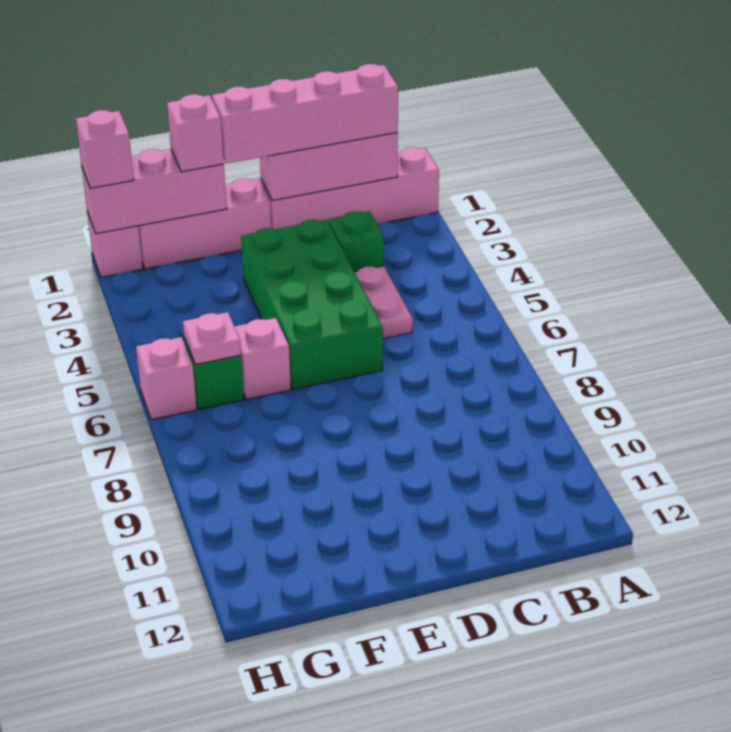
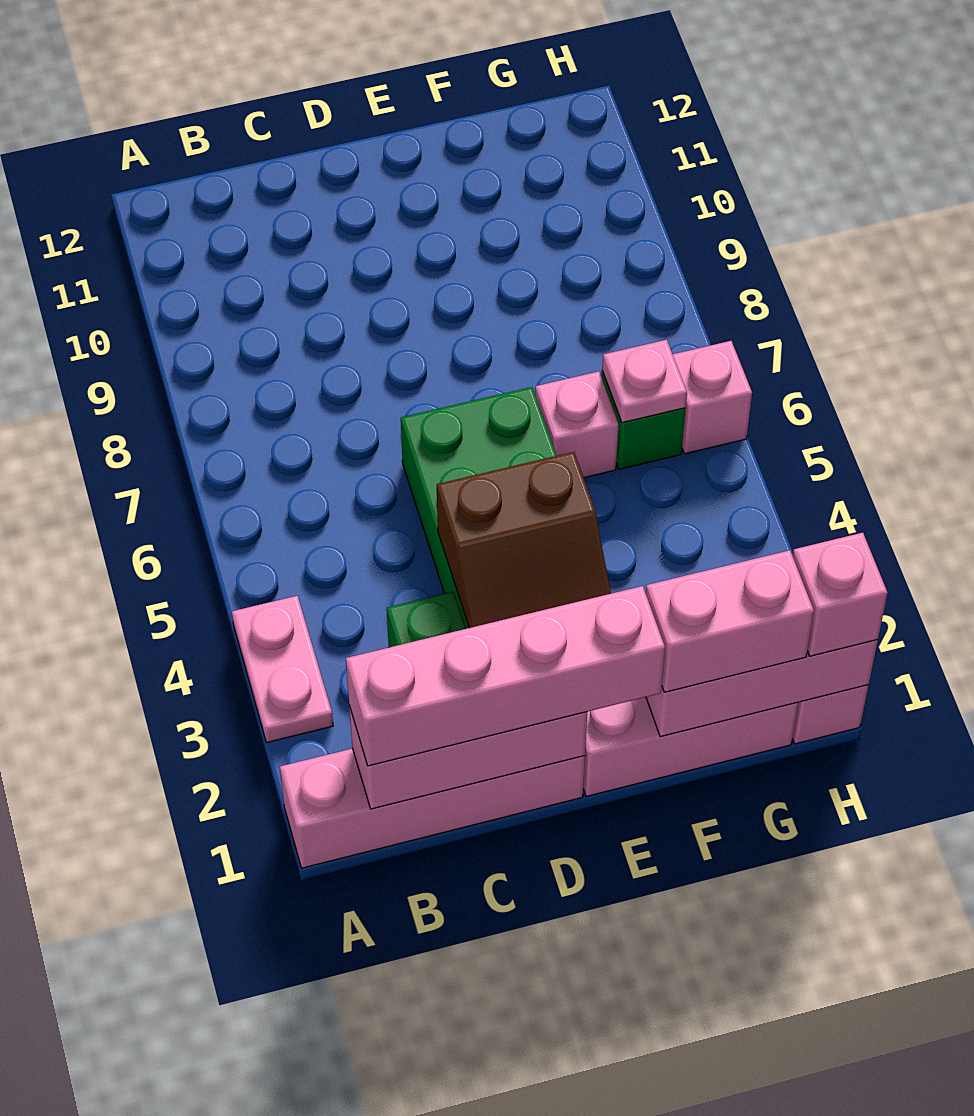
pink plate C4:C5 level 1 -> pink plate A3:A4 level 1
none -> brown slope D3:E4 level 2 top 4
pink brick F1 level 3 -> pink brick F1:G1 level 3

